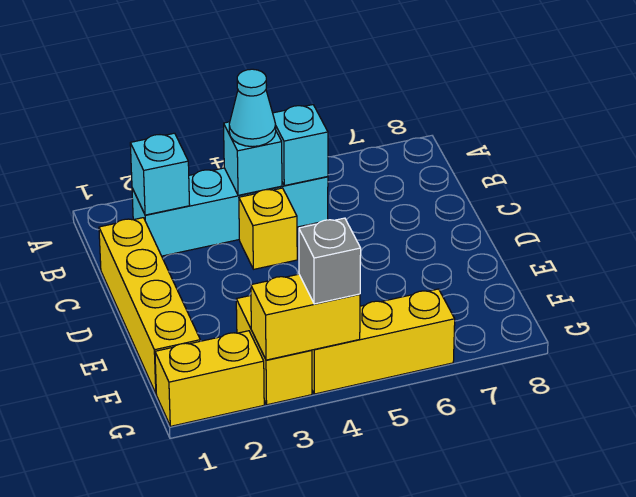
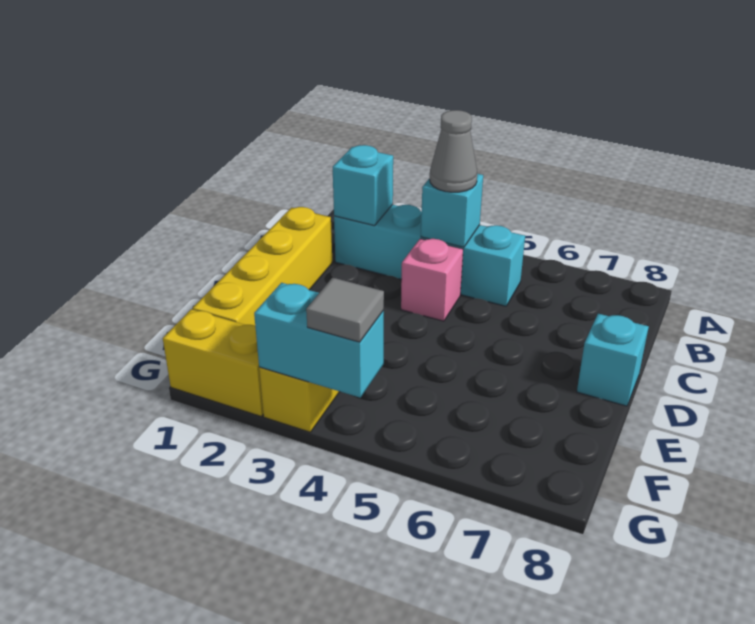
cyan cone B4 level 3 -> grey cone B4 level 3
cyan brick B5 level 2 -> cyan brick D8 level 1
yellow brick C4 level 1 -> pink brick C4 level 1
yellow brick G3:G4 level 2 -> cyan brick G3:G4 level 2
yellow brick G4:G6 level 1 -> none
grey brick G4 level 3 -> grey tile G4 level 3

